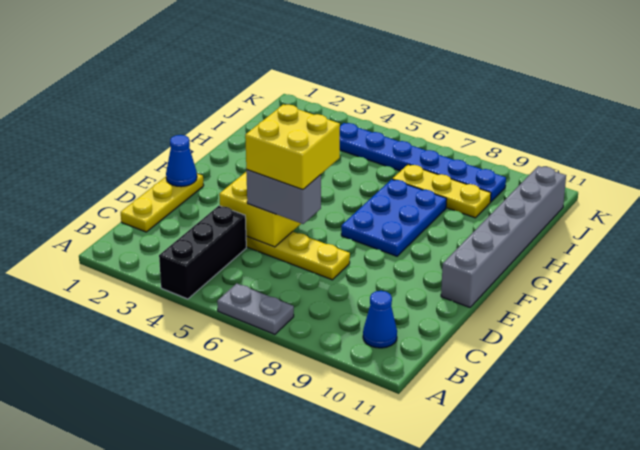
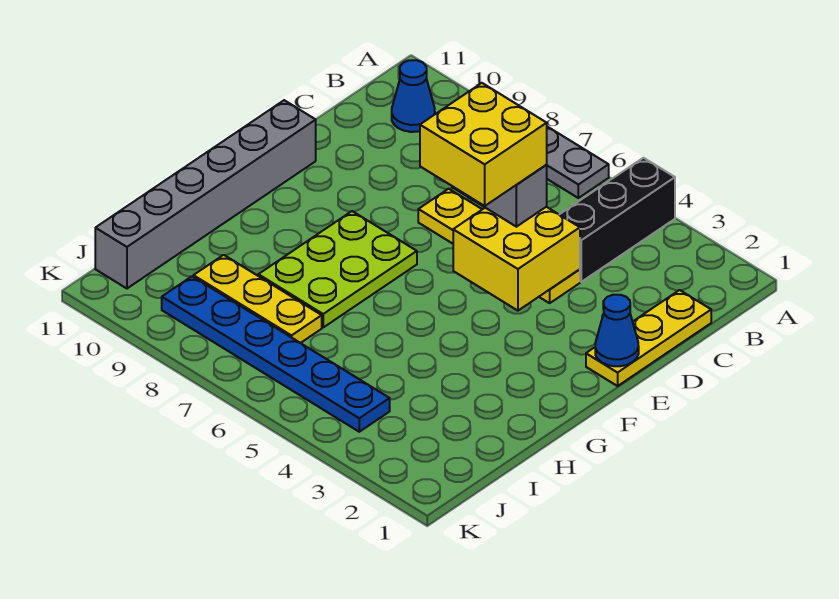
blue plate F7:H8 level 1 -> lime plate F7:H8 level 1

